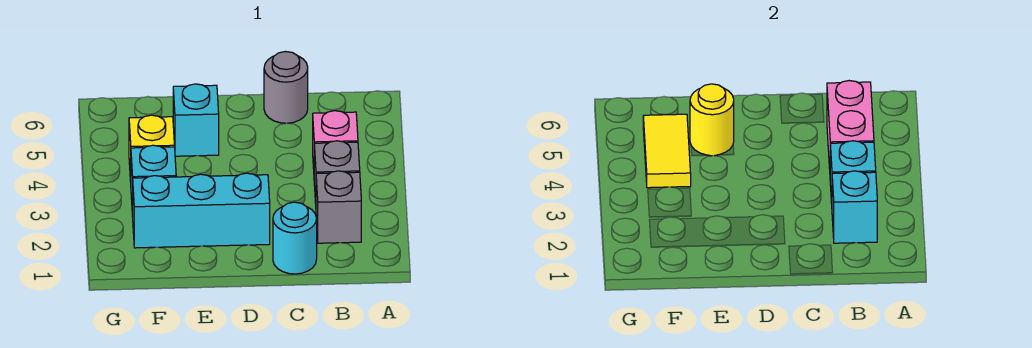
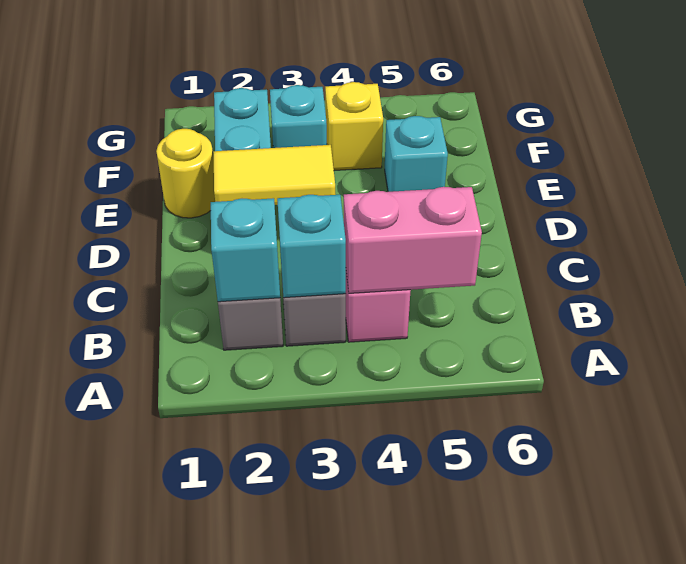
cyan round brick C1 level 1 -> none
grey round brick C6 level 1 -> none
yellow round brick E5 level 2 -> yellow round brick E1 level 1
yellow tile F4:F5 level 2 -> yellow tile D2:D3 level 2

